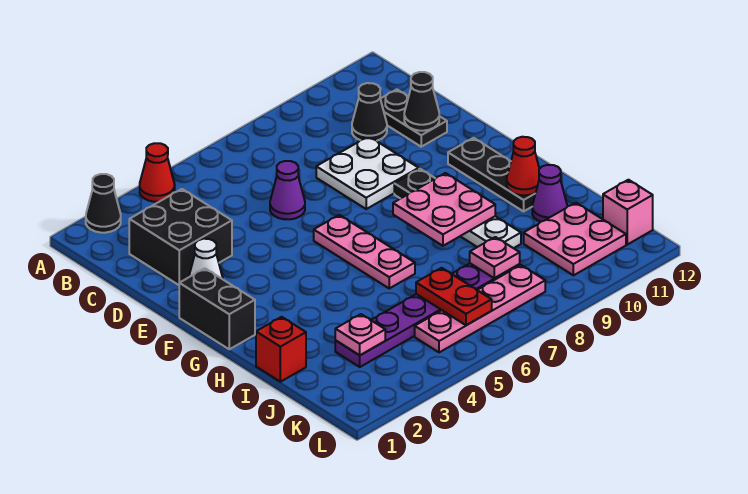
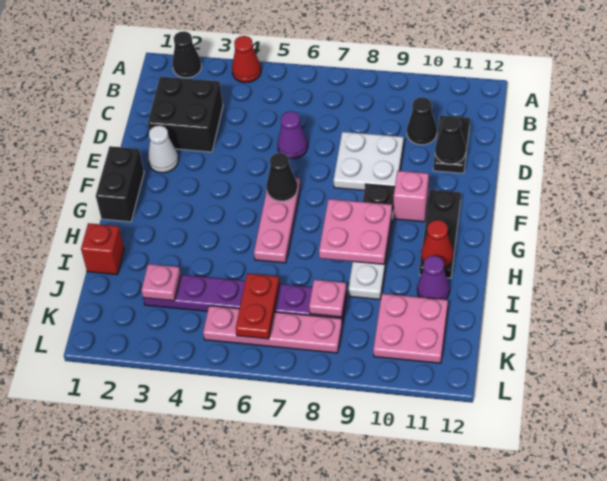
none -> black cone F6 level 2
pink brick K12 level 1 -> pink brick F10 level 1

